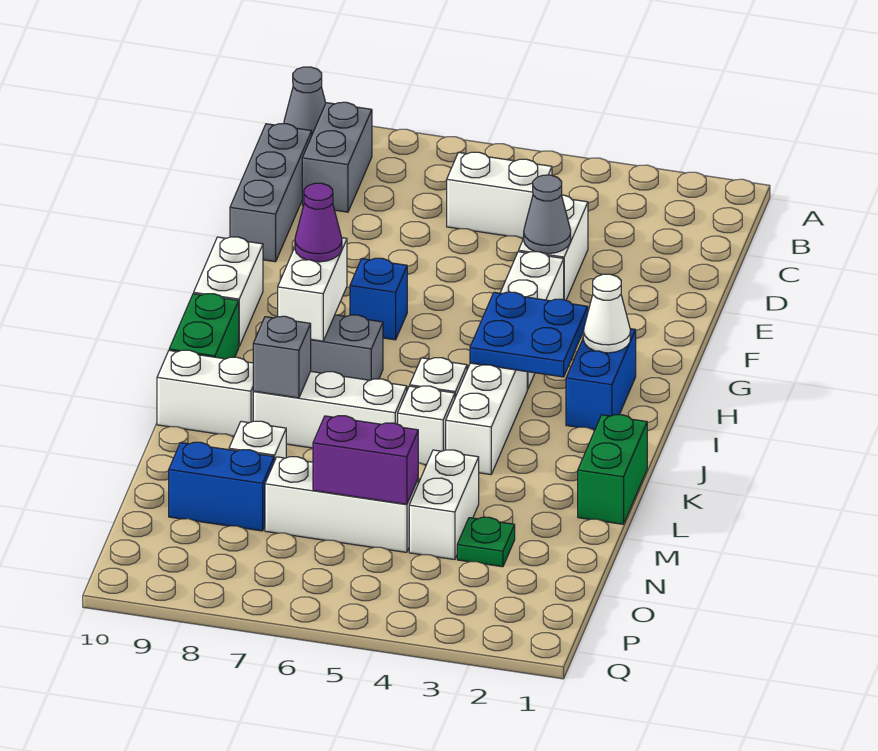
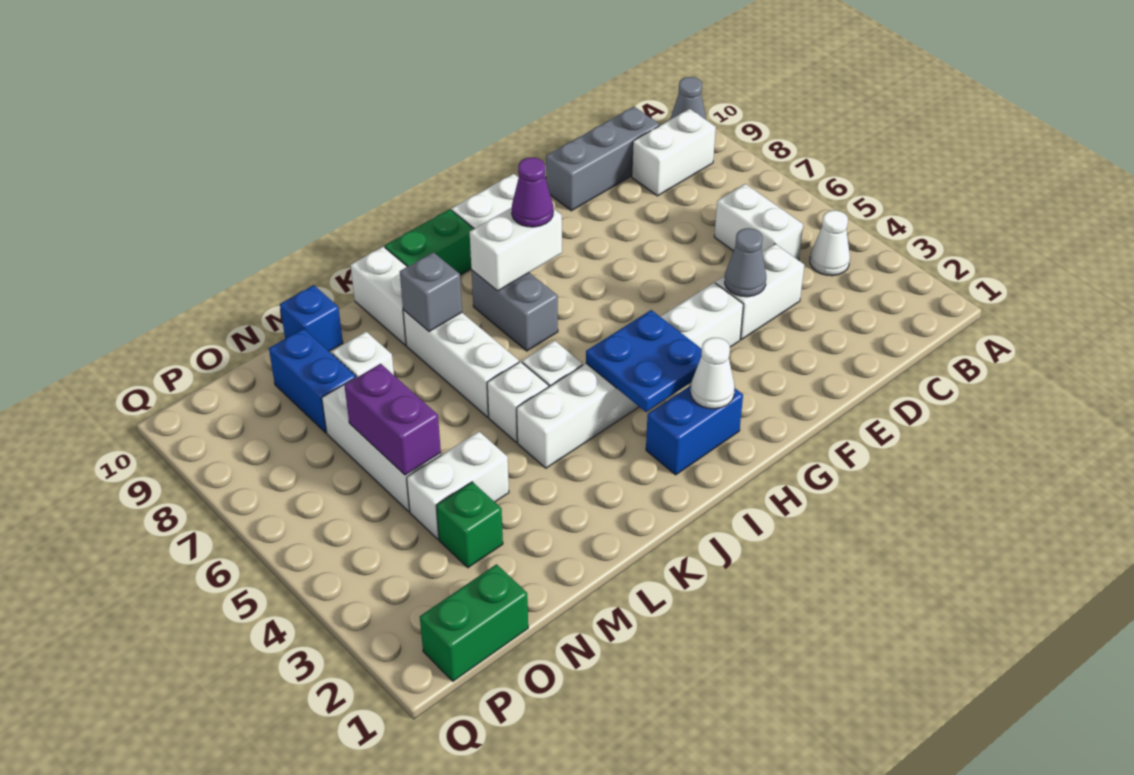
none -> white cone B4 level 1
grey brick B9:C9 level 1 -> white brick B9:C9 level 1
blue brick G7 level 1 -> blue brick M10 level 1
green brick K1:L1 level 1 -> green brick O1:P1 level 1
green plate N3 level 1 -> green brick N3 level 1

